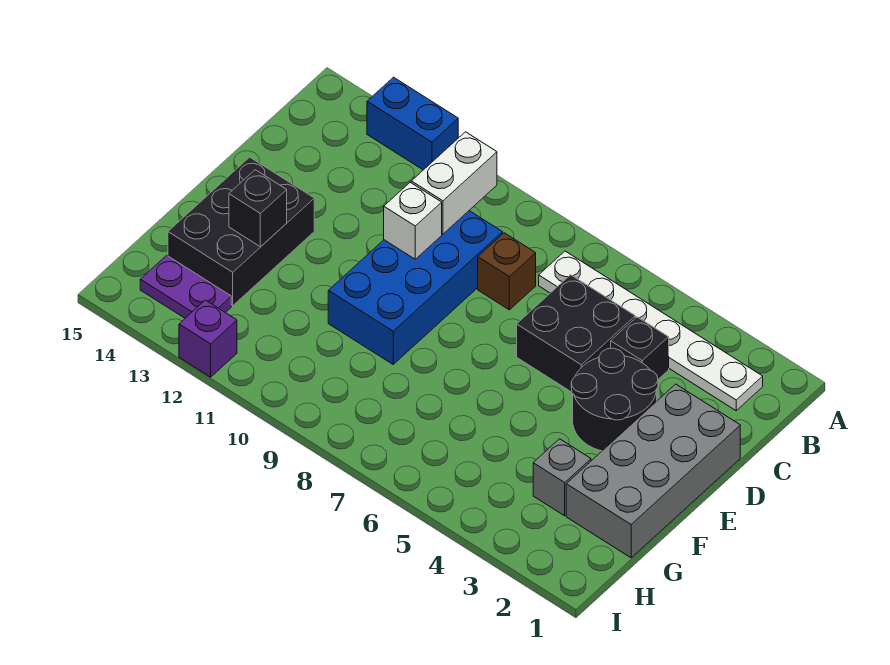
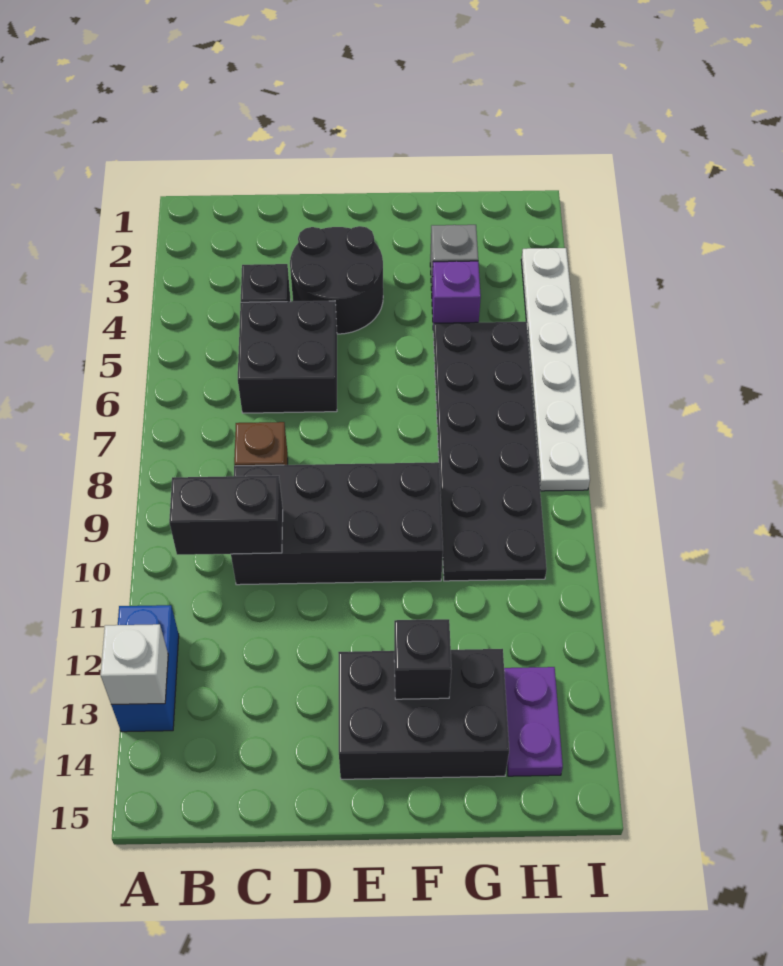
white plate B2:B7 level 1 -> white plate I3:I8 level 1
white brick B10:C10 level 2 -> black brick B10:C10 level 2
blue brick C9:F10 level 1 -> black brick C9:F10 level 1
grey brick D1:G2 level 1 -> none
white brick D10 level 2 -> white brick A13 level 2
none -> black plate G5:H10 level 1
purple brick I12 level 1 -> purple brick G4 level 1

